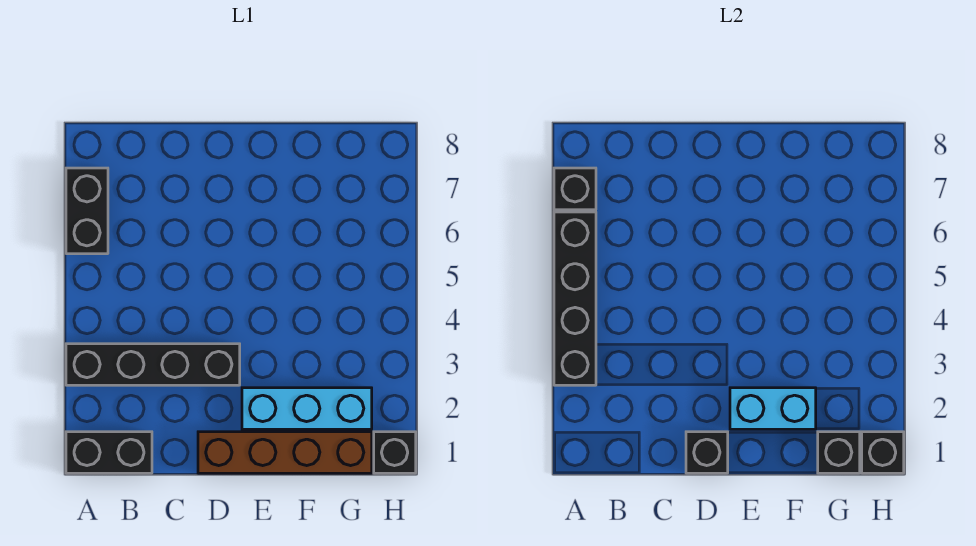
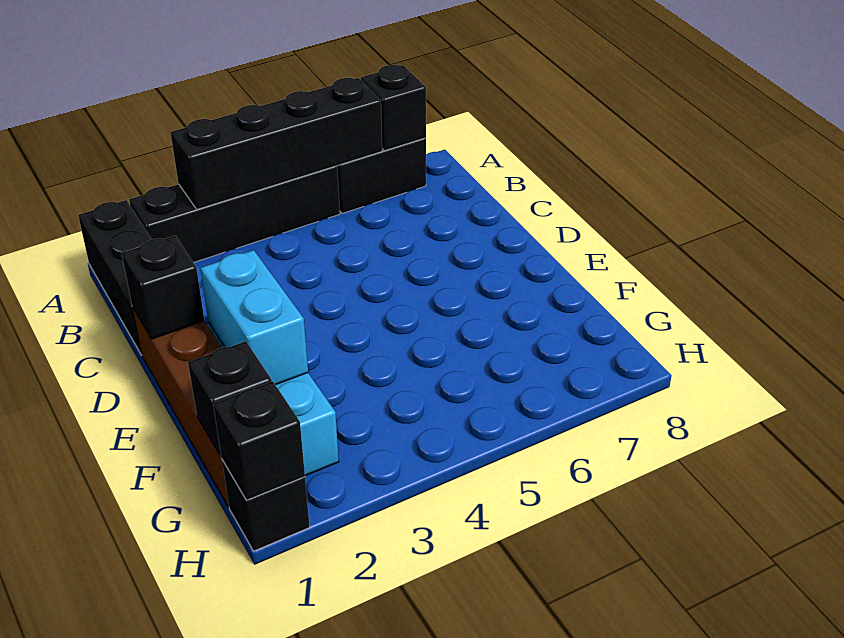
black brick A1:B1 level 1 -> black brick A1:C1 level 1
black brick A3:D3 level 1 -> black brick A2:A5 level 1

